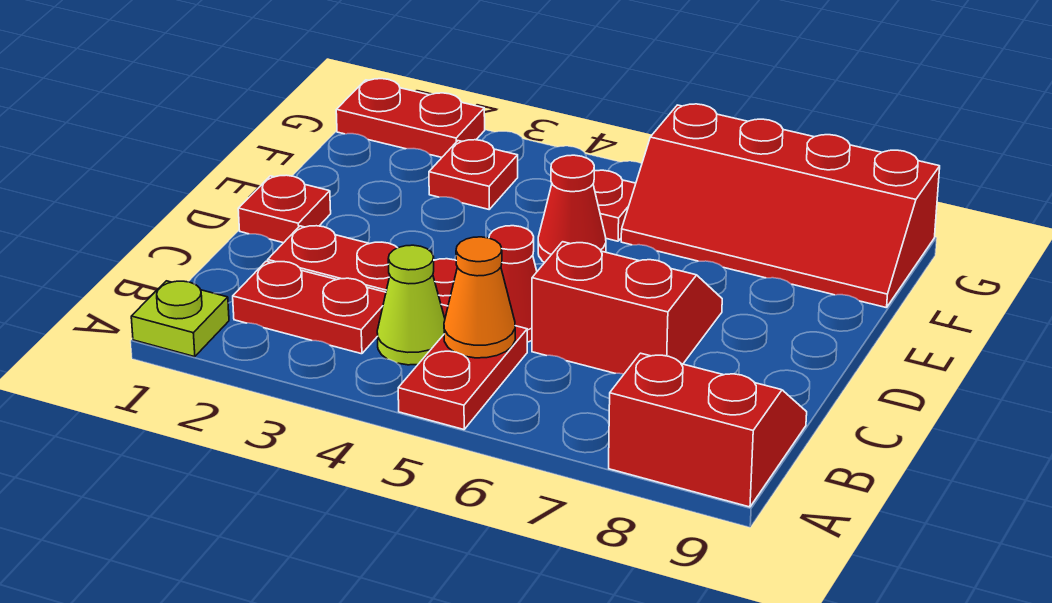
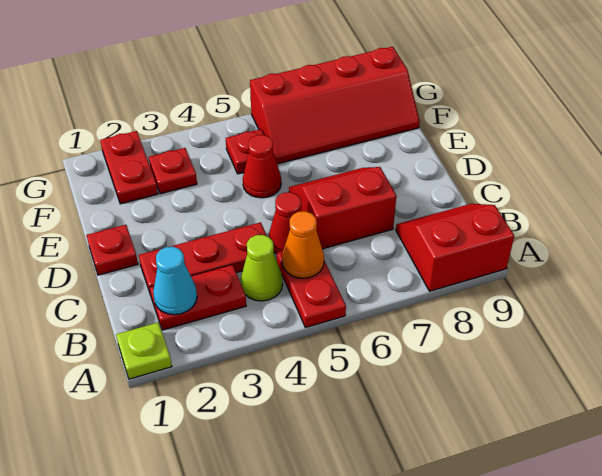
none -> cyan cone B2 level 2
red plate G1:G2 level 1 -> red plate F2:G2 level 1

